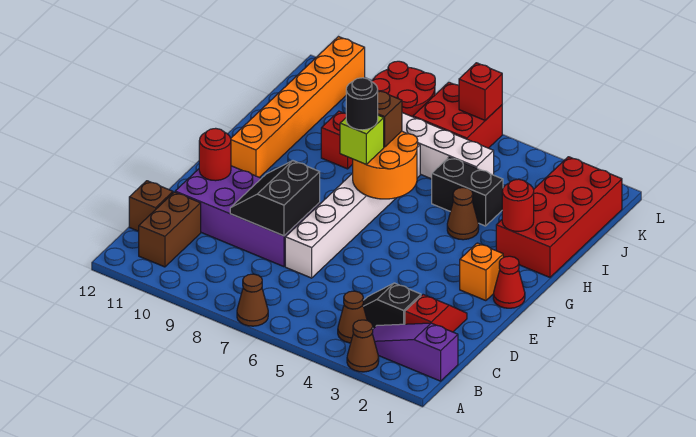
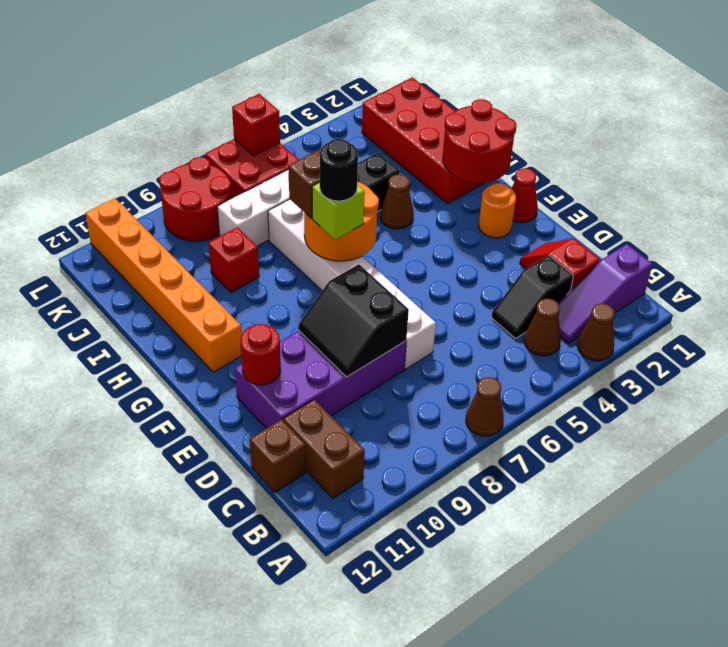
orange brick F2 level 1 -> orange round brick F2 level 1
red round brick H2 level 2 -> red round brick G1:H2 level 2

